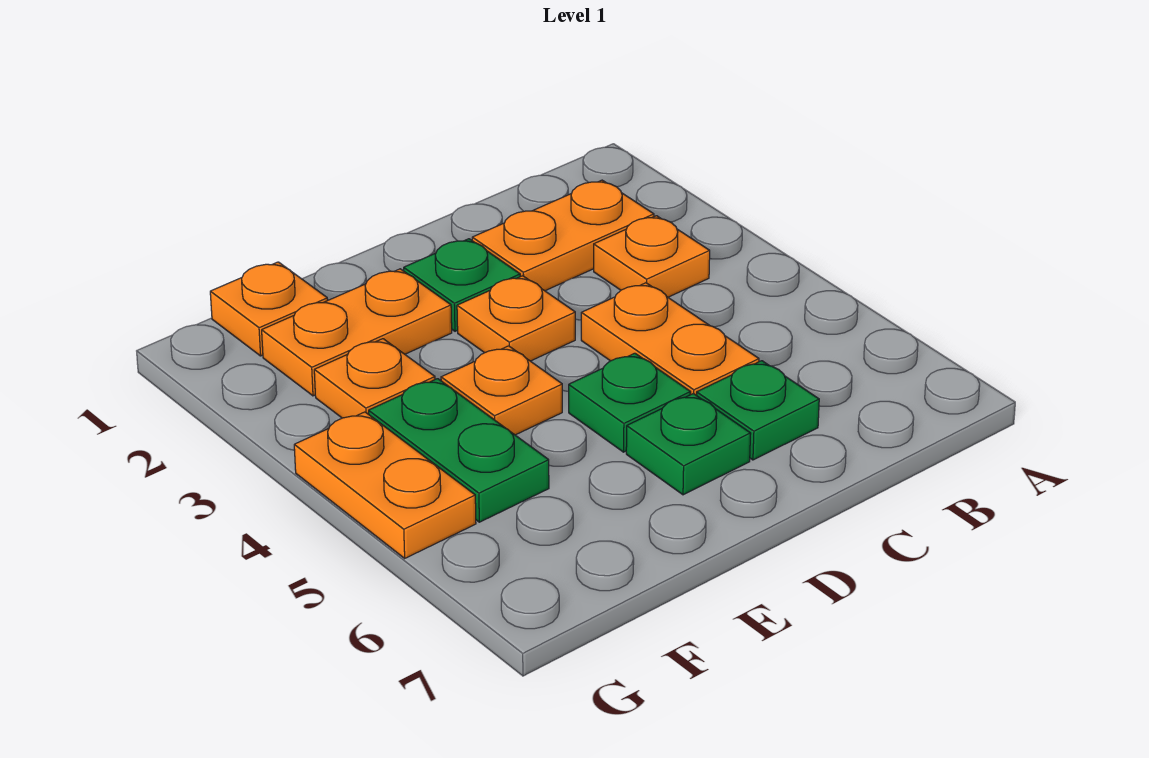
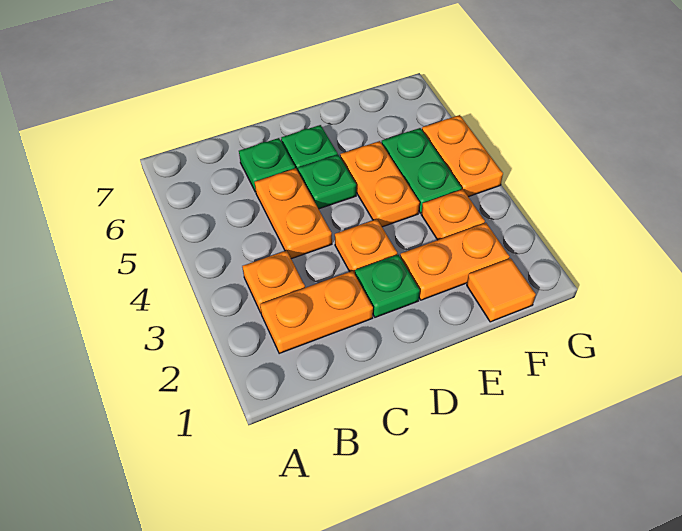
orange plate E4 level 1 -> orange plate E4:E5 level 1
orange plate F1 level 1 -> orange tile F1 level 1

